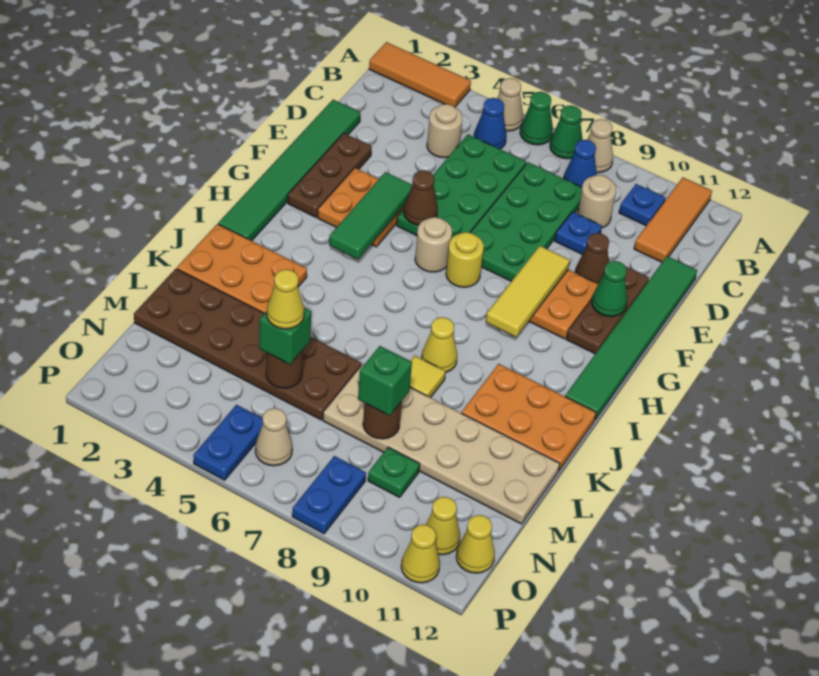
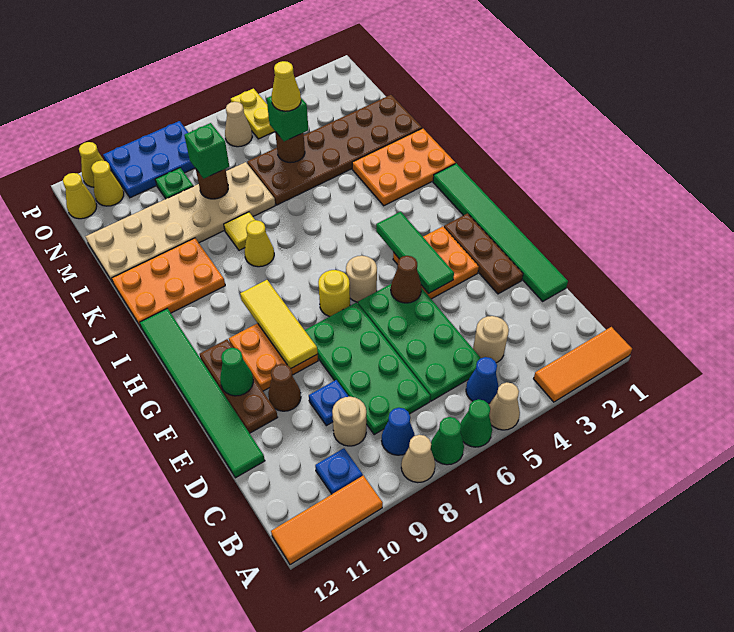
orange tile A11:C11 level 1 -> orange tile A10:A12 level 1
blue plate O5:P5 level 1 -> yellow plate O5:P5 level 1
blue plate O8:P8 level 1 -> blue plate O8:P10 level 1

